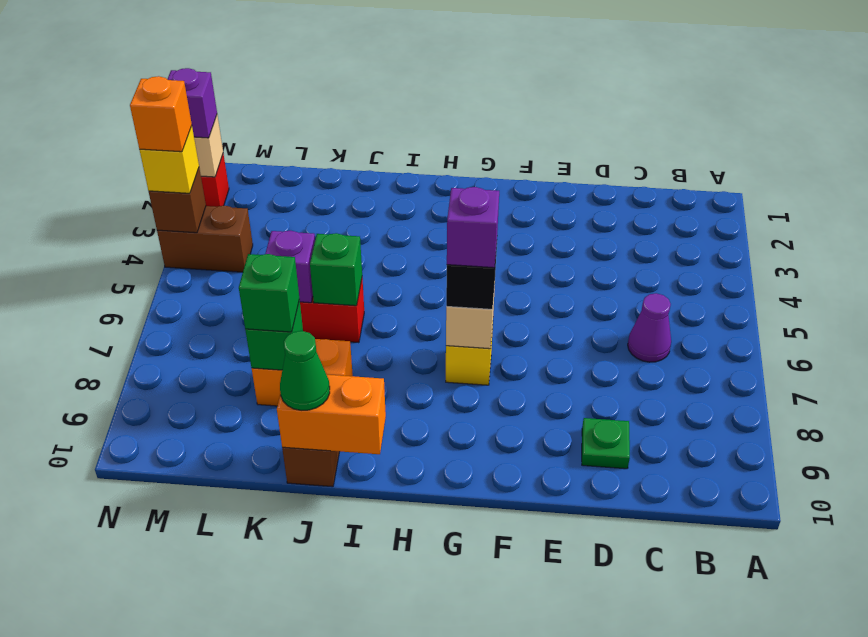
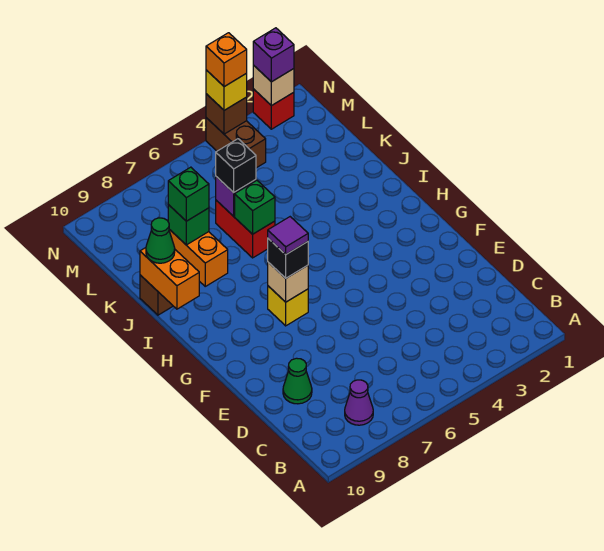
purple cone C6 level 1 -> purple cone B8 level 1
green plate D9 level 1 -> green cone D9 level 1
purple brick G7 level 4 -> purple tile G7 level 4
none -> black brick K6 level 3

